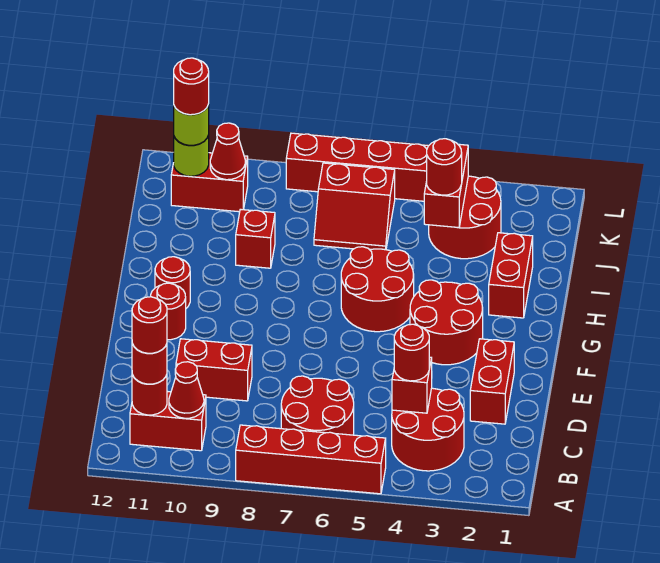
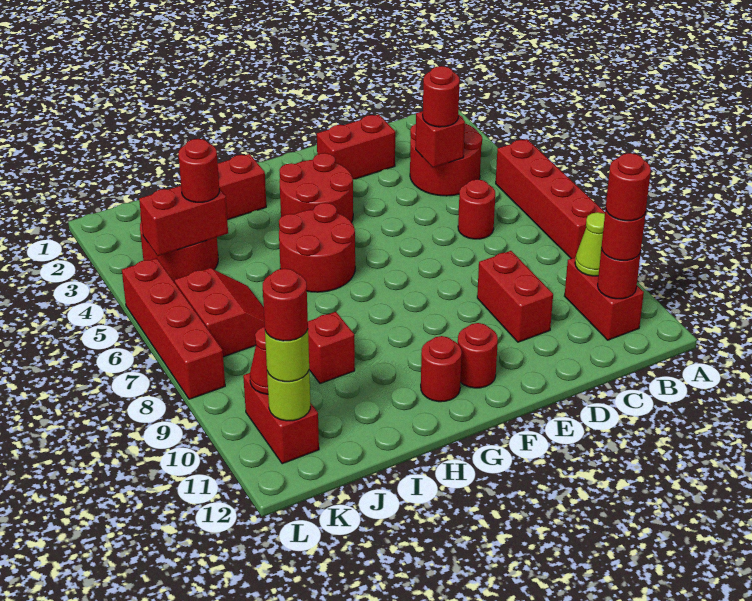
red round brick B6:C7 level 1 -> red round brick C6 level 1
red cone B10 level 2 -> lime cone B10 level 2

